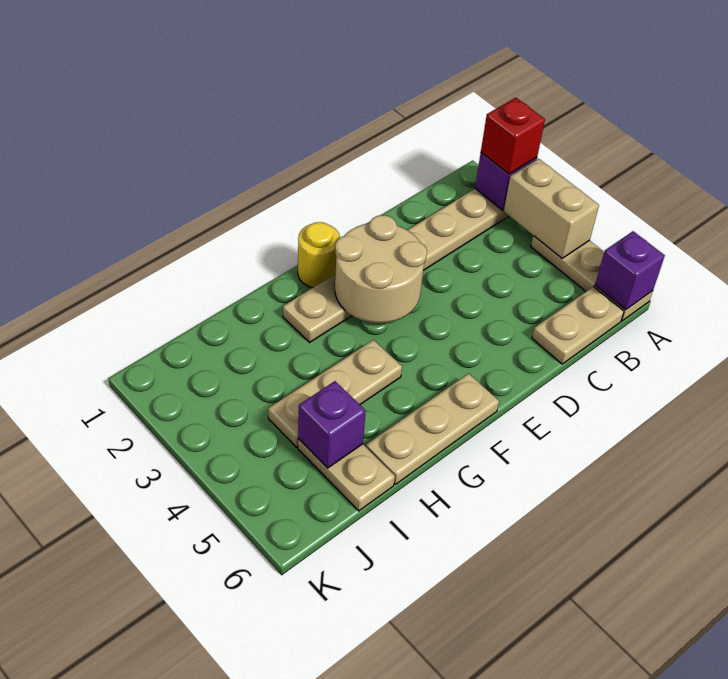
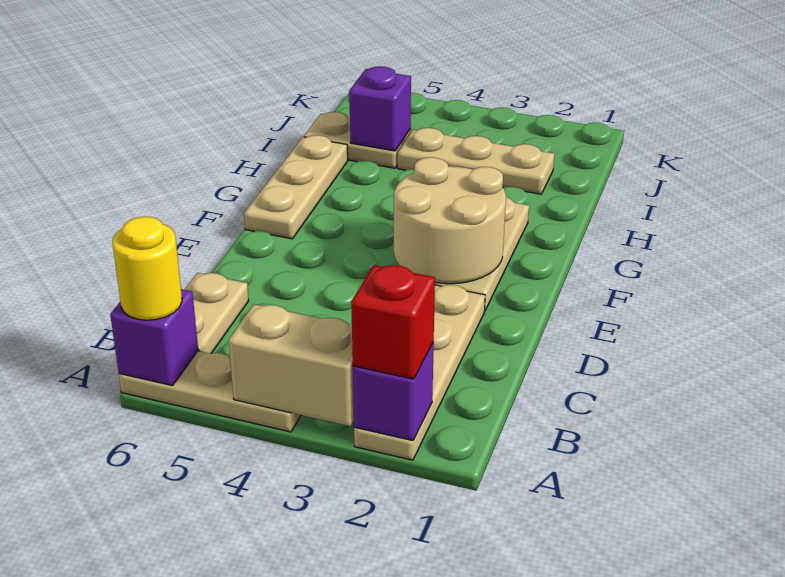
yellow round brick F1 level 1 -> yellow round brick A6 level 3
tan plate G4:I4 level 1 -> tan plate I2:I4 level 1

